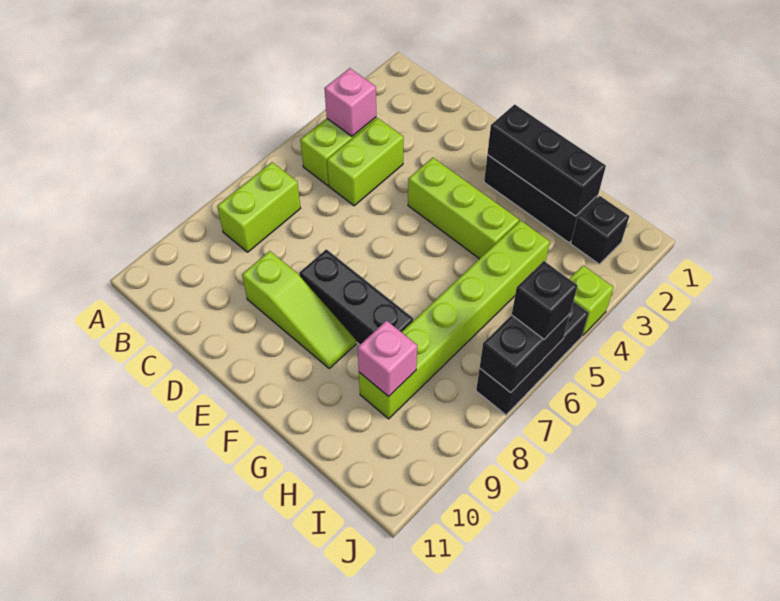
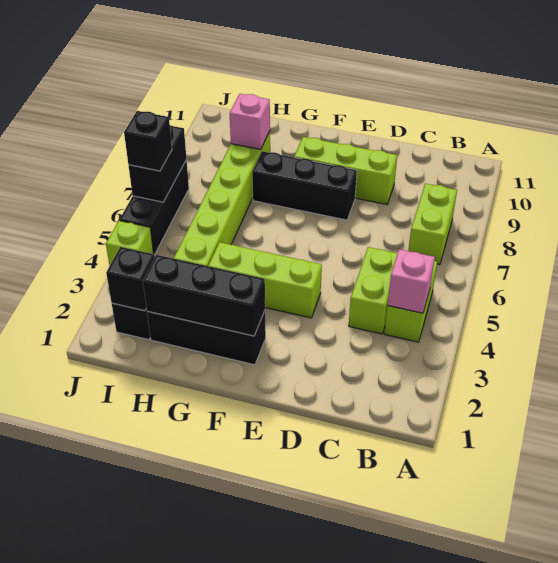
lime slope D9:F9 level 1 top D -> lime brick D9:F9 level 1
none -> black brick I2 level 2

